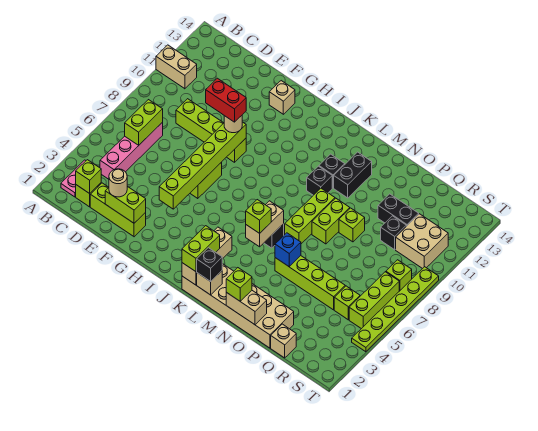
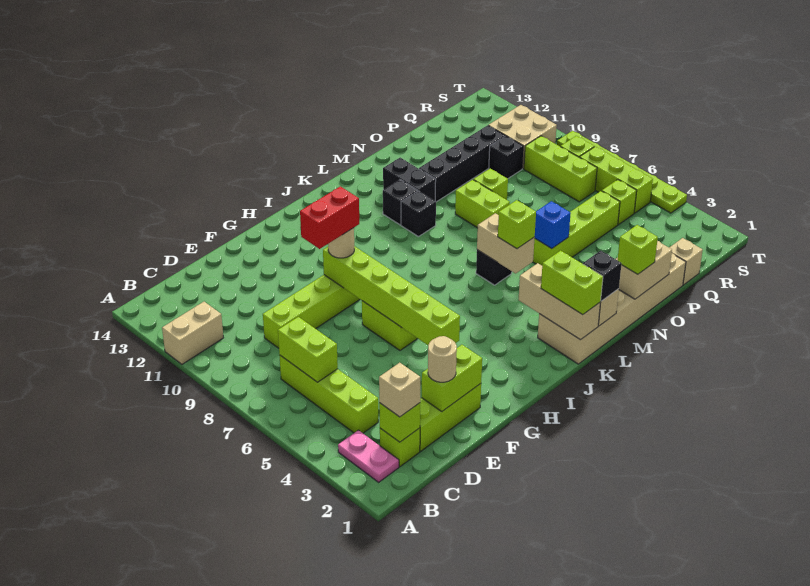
pink brick C4:C7 level 1 -> lime brick C4:C7 level 1
tan brick G13 level 1 -> tan brick C2 level 3
lime brick M7:M9 level 1 -> lime brick R7:R9 level 1
black brick P11:Q11 level 1 -> black brick N11:Q11 level 1

